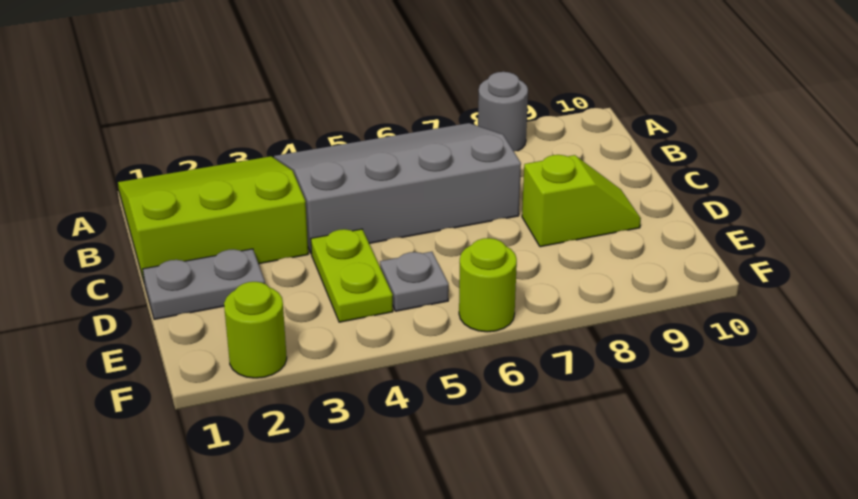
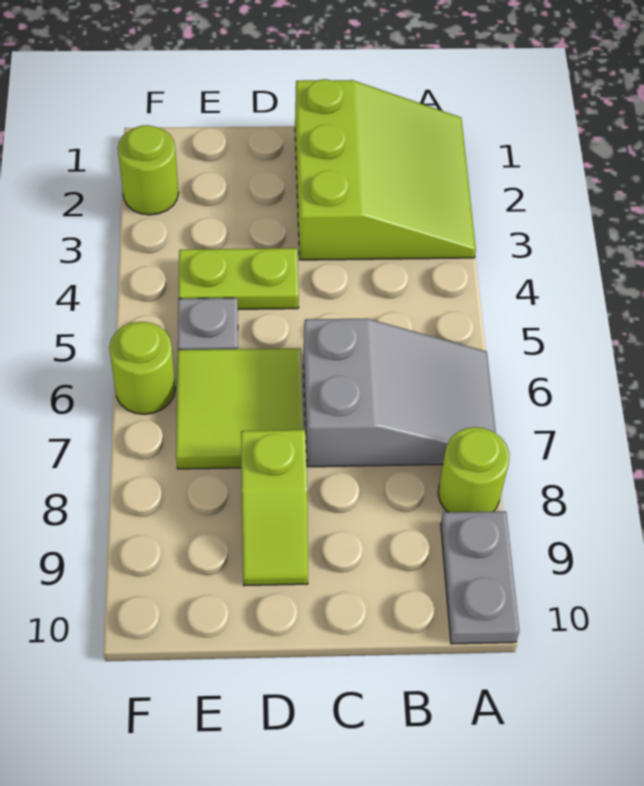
grey slope A4:C7 level 1 top C -> grey slope A6:C7 level 1 top C
grey round brick A8 level 1 -> lime round brick A8 level 1
grey plate D1:D2 level 1 -> grey plate A9:A10 level 1
none -> lime tile D6:E7 level 1

